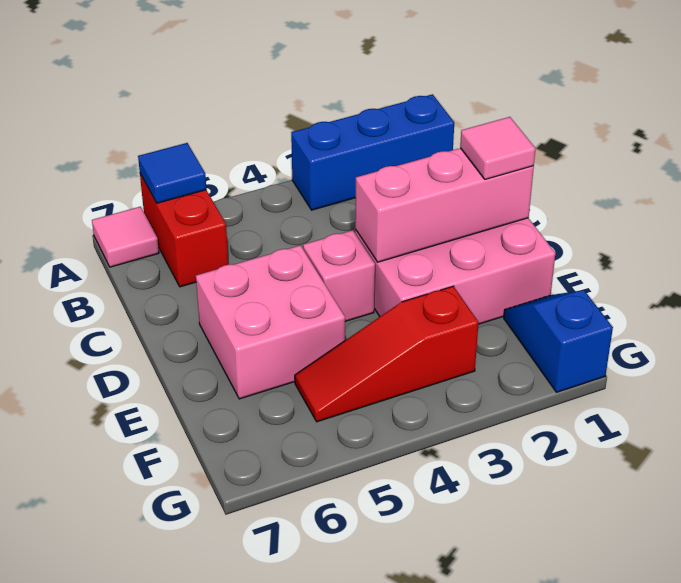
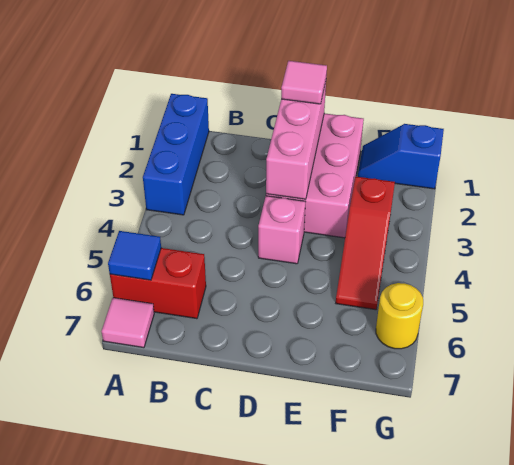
pink brick D5:E6 level 1 -> none
none -> yellow round brick G6 level 1

